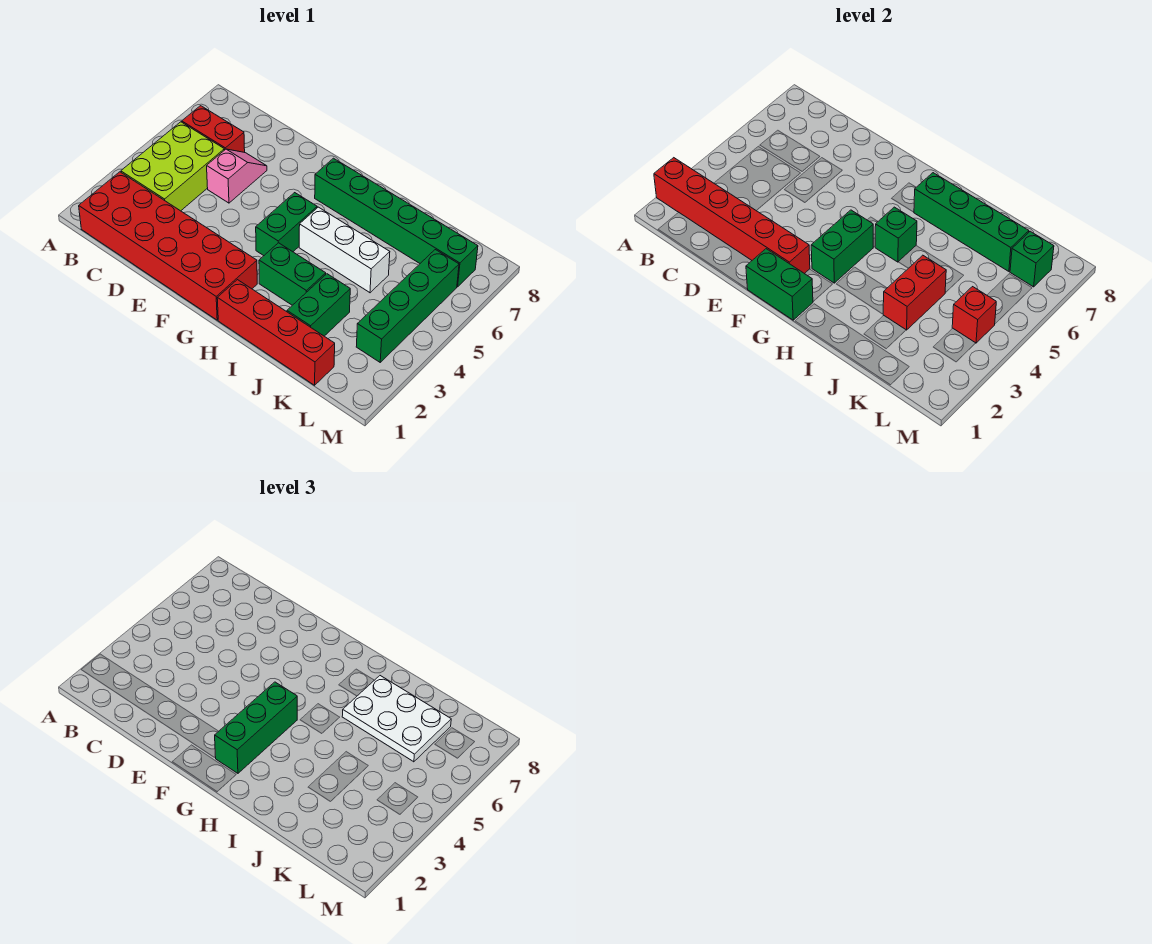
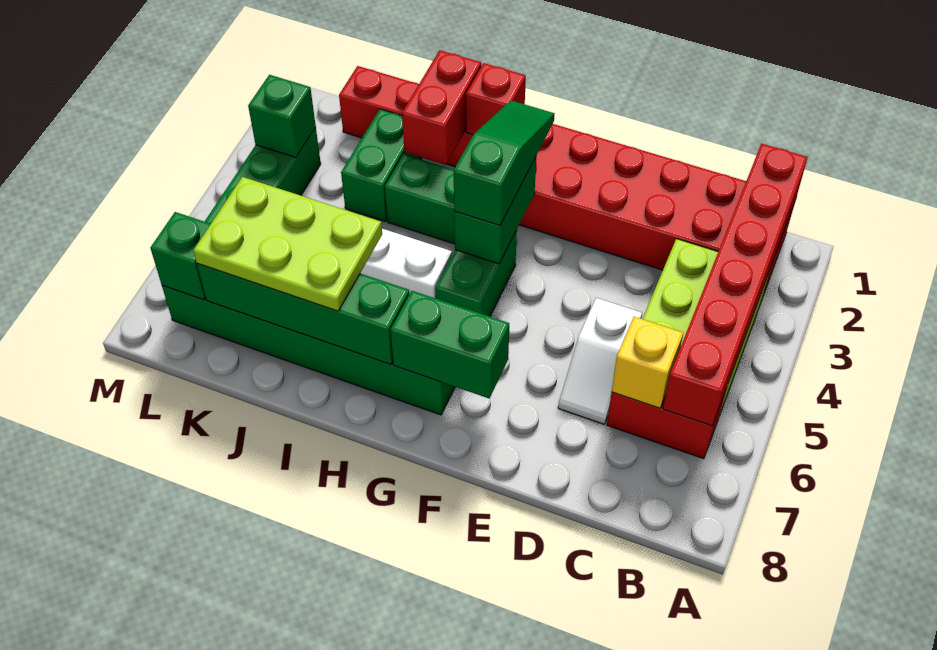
red brick A2:F2 level 2 -> red brick B1:B6 level 2
none -> yellow brick C6 level 2
pink slope D5:D6 level 1 top 5 -> white slope D5:D6 level 1 top 5
green brick F1:G1 level 2 -> green brick F7:G7 level 2
green brick G2:G4 level 3 -> green slope G2:G4 level 3 top 4
green brick H5 level 2 -> green brick L3 level 2
white plate I6:K7 level 3 -> lime plate I6:K7 level 3
red brick J3:J4 level 2 -> red brick I1:I2 level 2
red brick L4 level 2 -> red brick H1 level 2

